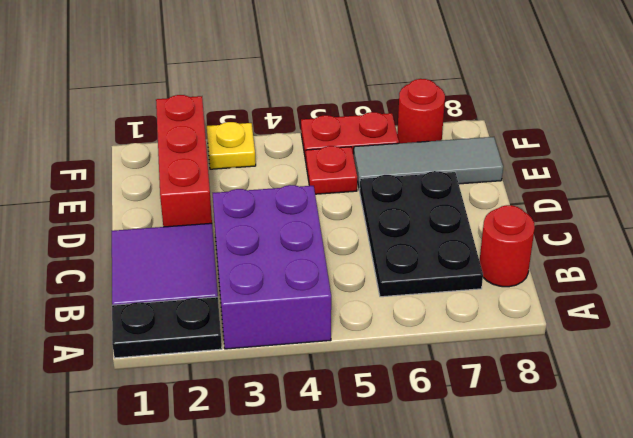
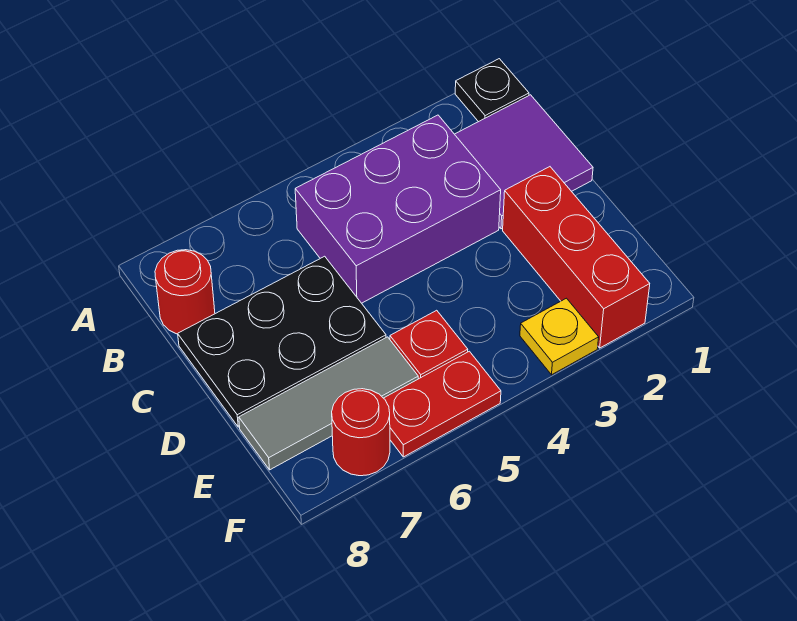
black plate A1:A2 level 1 -> black plate A1 level 1
purple brick A3:C4 level 1 -> purple brick B3:C5 level 1
black plate B6:D7 level 1 -> black plate C6:D8 level 1

